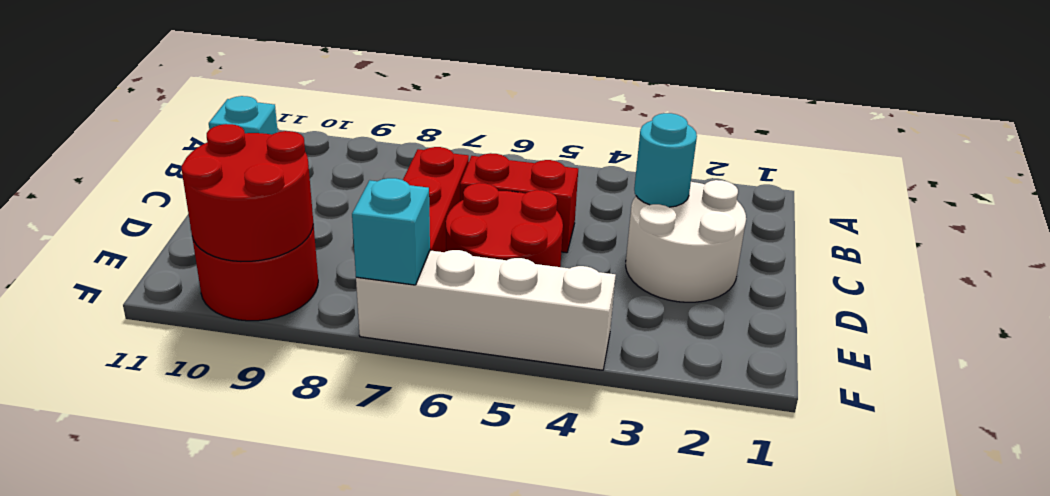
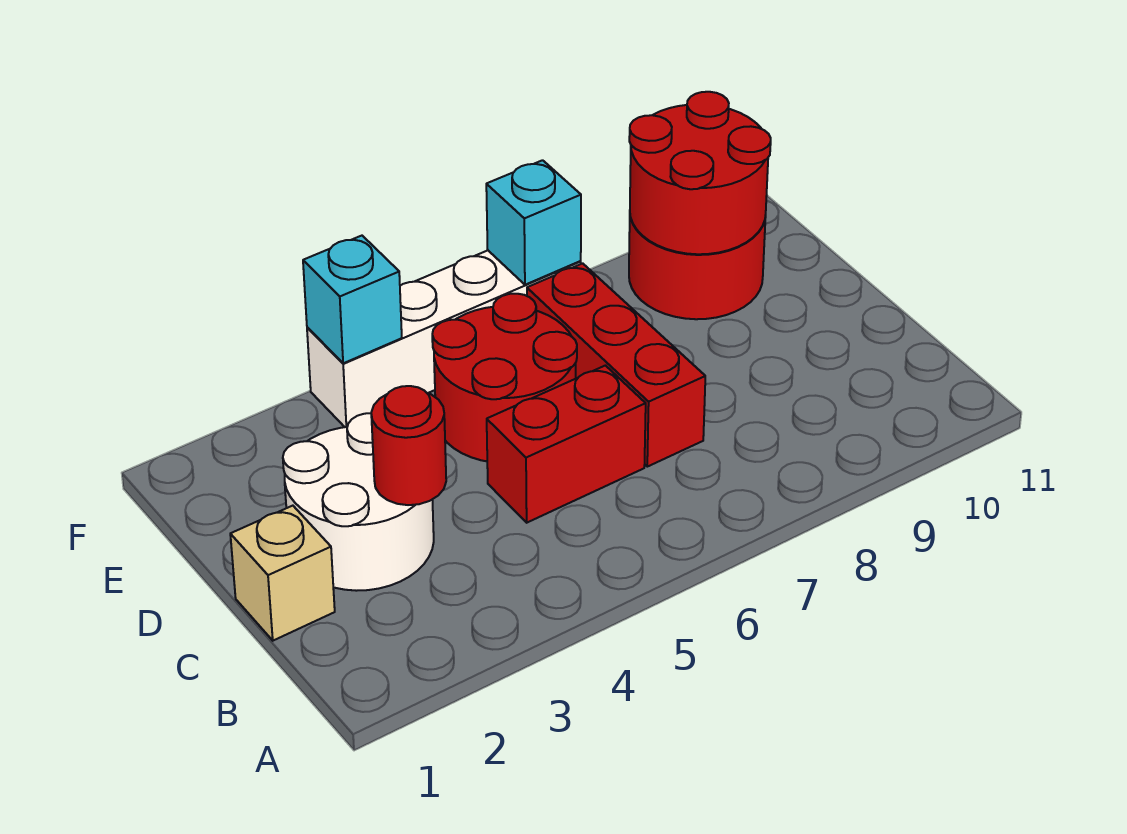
cyan brick B11 level 1 -> cyan brick F4 level 2
none -> tan brick C1 level 1
cyan round brick C3 level 2 -> red round brick C3 level 2

